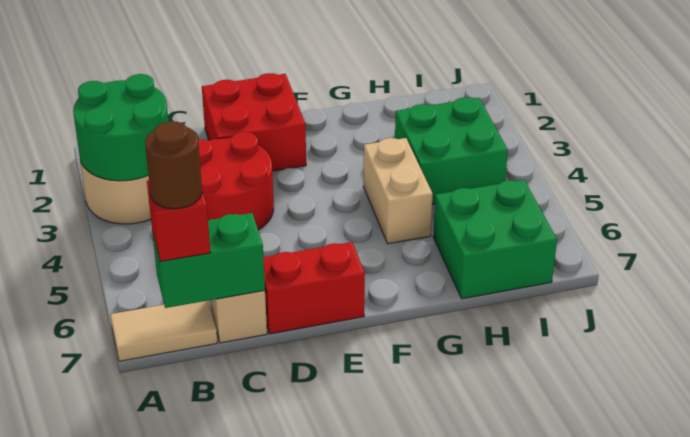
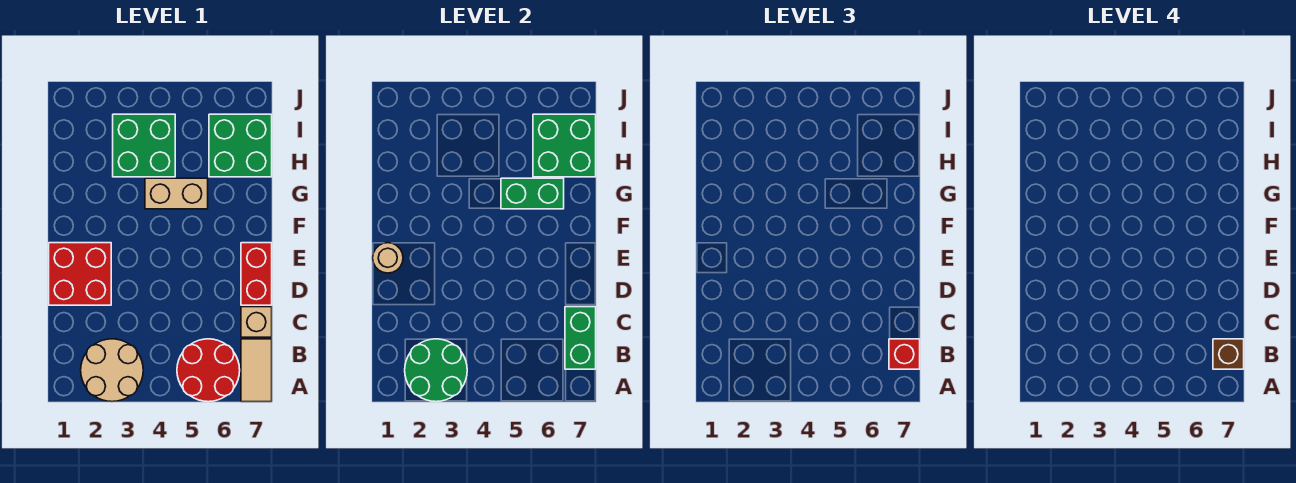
brown round brick B7 level 4 -> brown brick B7 level 4
red round brick C3:D4 level 1 -> red round brick A5:B6 level 1
none -> tan round brick E1 level 2
none -> green brick G5:G6 level 2
none -> green brick H6:I7 level 2

